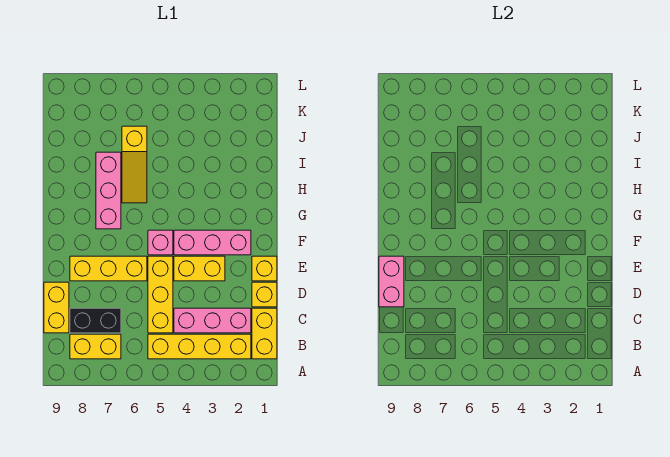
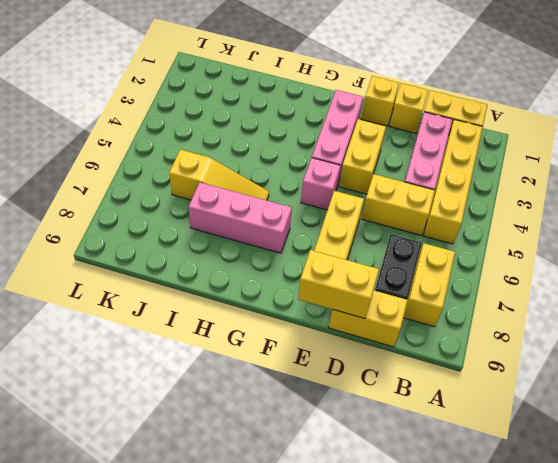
yellow brick C5:E5 level 1 -> yellow brick C5:D5 level 1
pink brick D9:E9 level 2 -> yellow brick D9:E9 level 2

